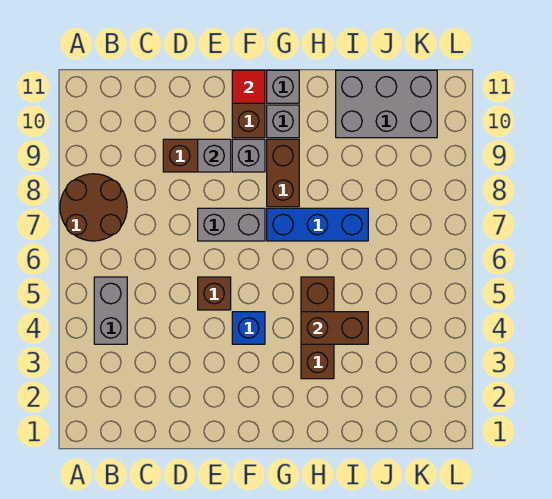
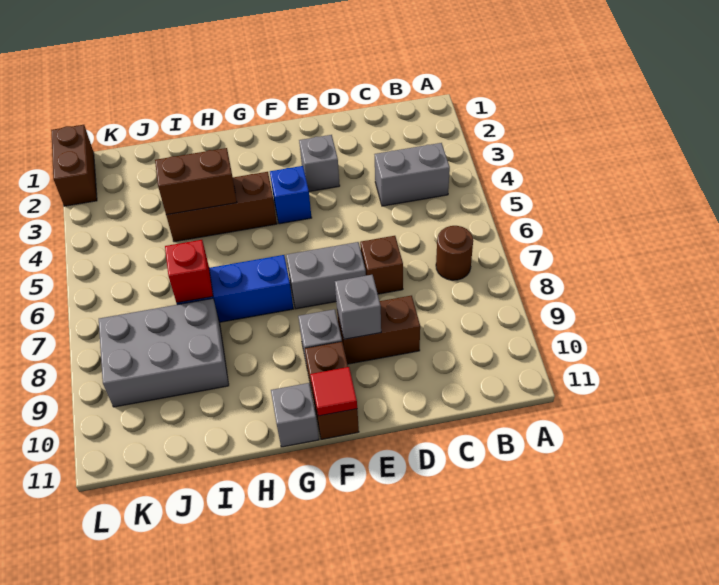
brown round brick A7:B8 level 1 -> brown round brick B7 level 1
grey brick B4:B5 level 1 -> grey brick B4:C4 level 1
brown brick E5 level 1 -> brown brick D7 level 1
brown brick G8:G9 level 1 -> brown brick L1:L2 level 1
grey brick G10 level 1 -> grey brick E3 level 1
brown brick H3:H5 level 1 -> brown brick G4:I4 level 1
none -> red brick I7 level 2
grey brick I10:K11 level 1 -> grey brick I8:K9 level 1

